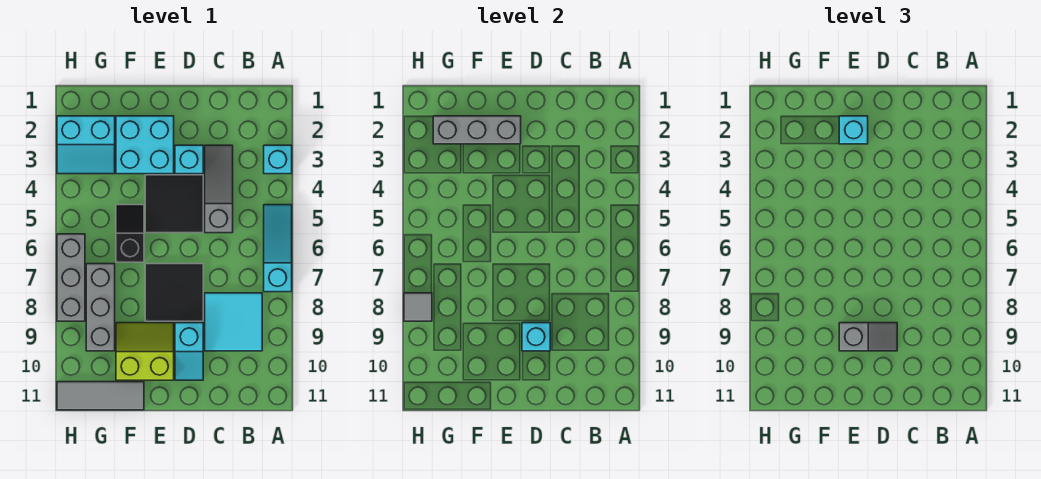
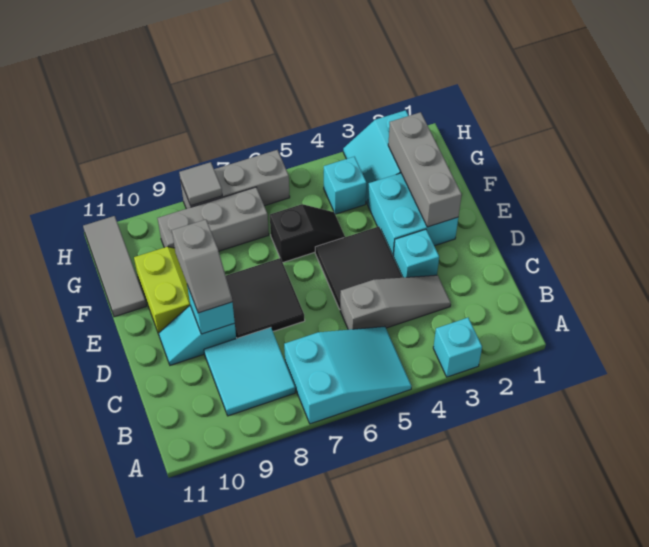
cyan slope A5:A7 level 1 top 7 -> cyan slope A5:B7 level 1 top 7
cyan brick E2 level 3 -> cyan brick G4 level 1

